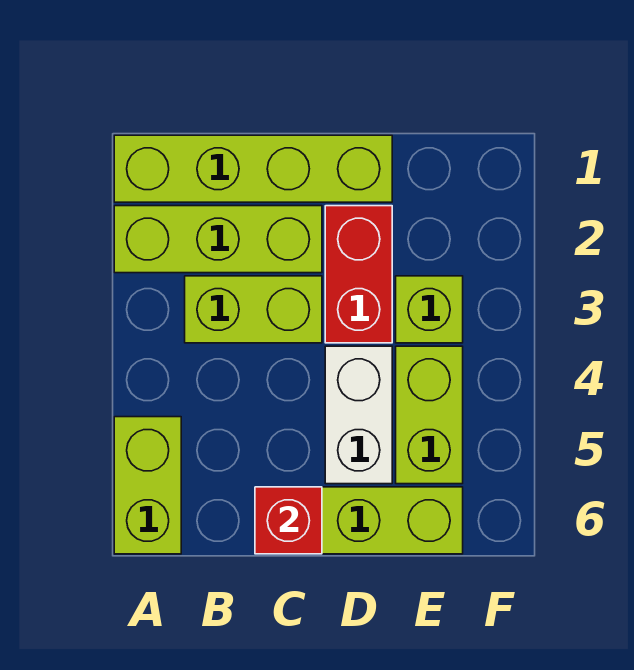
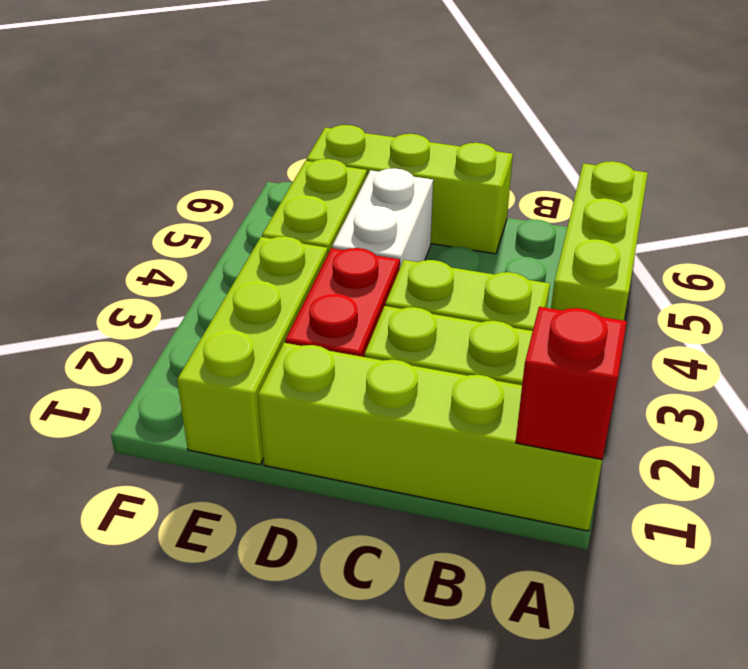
lime brick A5:A6 level 1 -> lime brick A4:A6 level 1
red brick C6 level 2 -> red brick A1 level 2
lime brick E3 level 1 -> lime brick E1:E3 level 1

